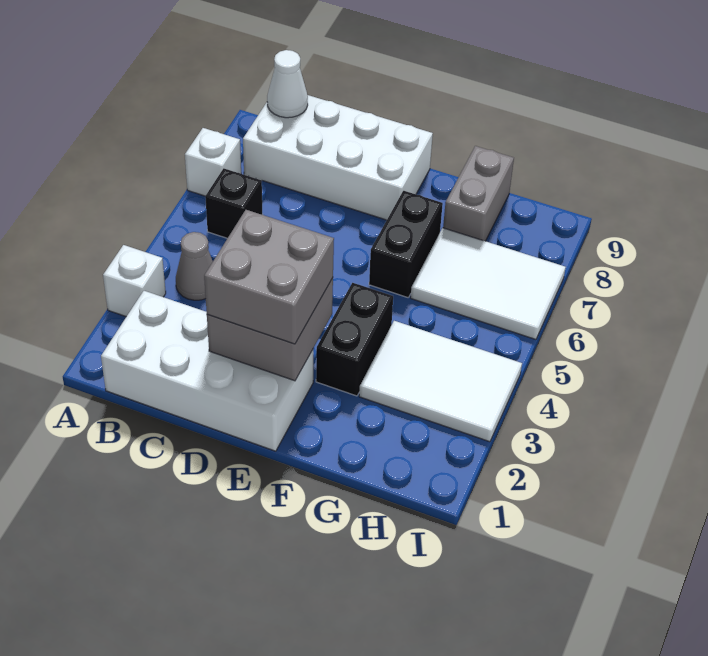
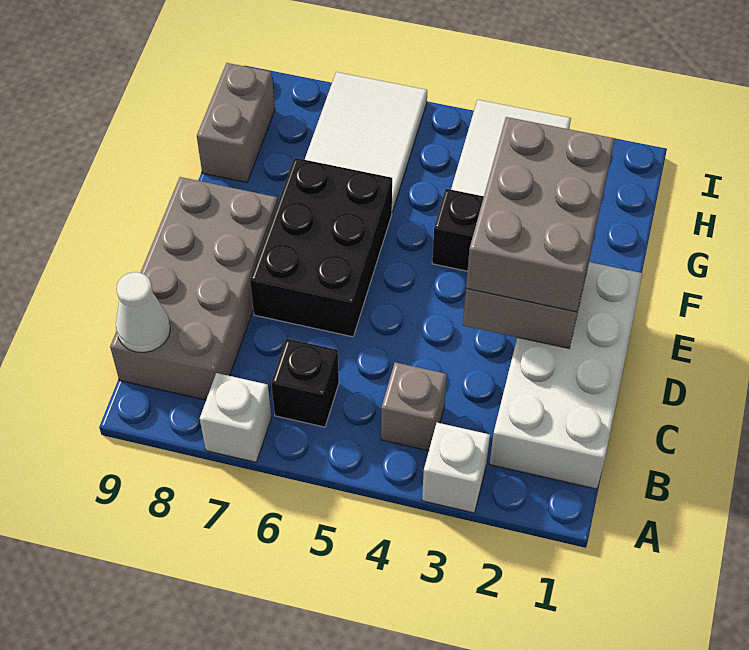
grey cone B4 level 1 -> grey brick B4 level 1
white brick B8:E9 level 1 -> grey brick B8:E9 level 1
grey brick D2:E3 level 3 -> grey brick D2:F3 level 3
black brick F6:F7 level 1 -> black brick D6:F7 level 1
grey brick G8:G9 level 1 -> grey brick G9:H9 level 1

